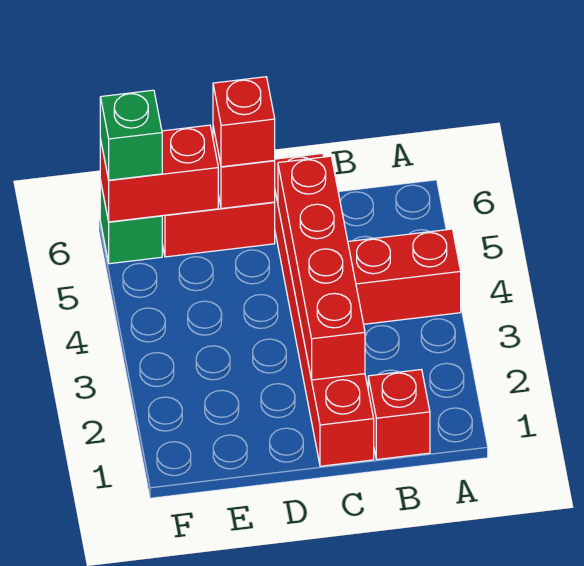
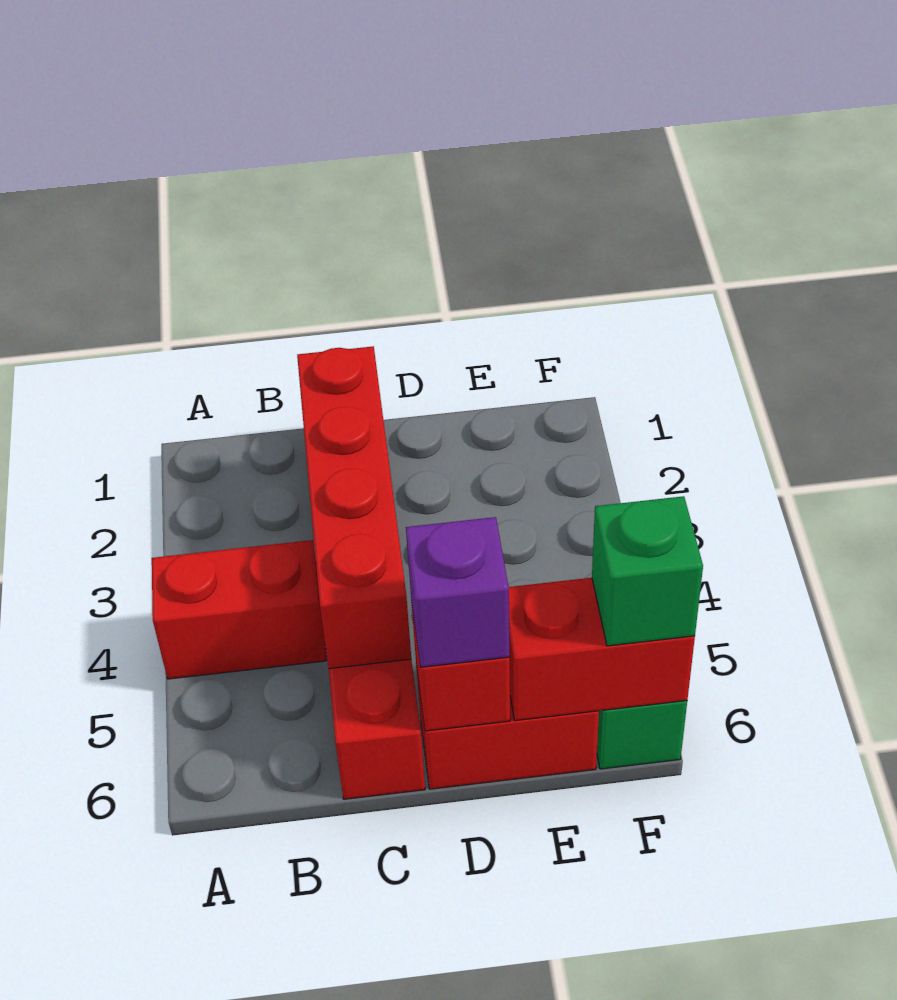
red brick B1 level 1 -> none
red brick D6 level 3 -> purple brick D6 level 3

